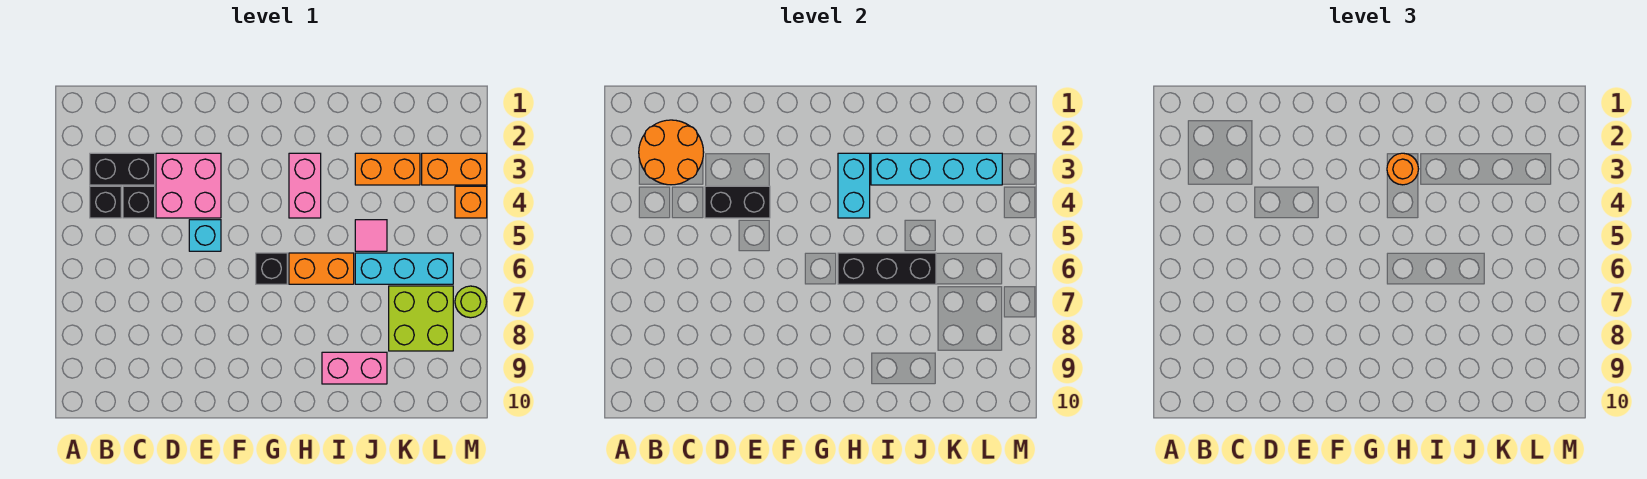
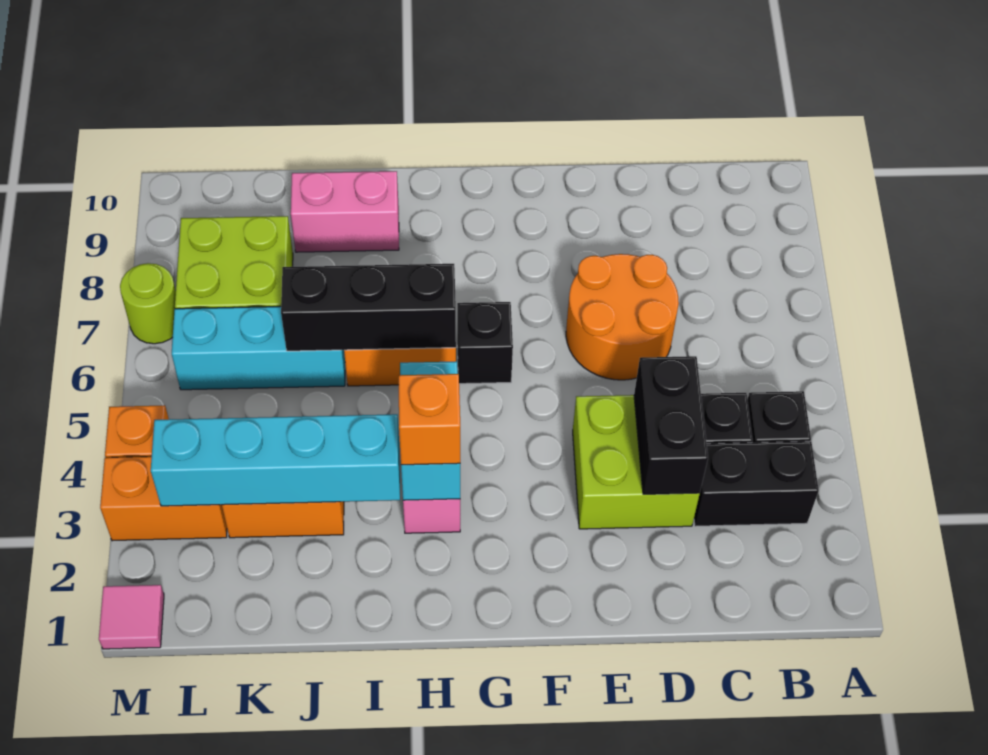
orange round brick B2:C3 level 2 -> orange round brick D6:E7 level 1
pink brick D3:E4 level 1 -> lime brick D3:E4 level 1
black brick D4:E4 level 2 -> black brick D3:D4 level 2
cyan brick E5 level 1 -> none
orange round brick H3 level 3 -> orange brick H3 level 3
pink tile J5 level 1 -> pink tile M1 level 1

